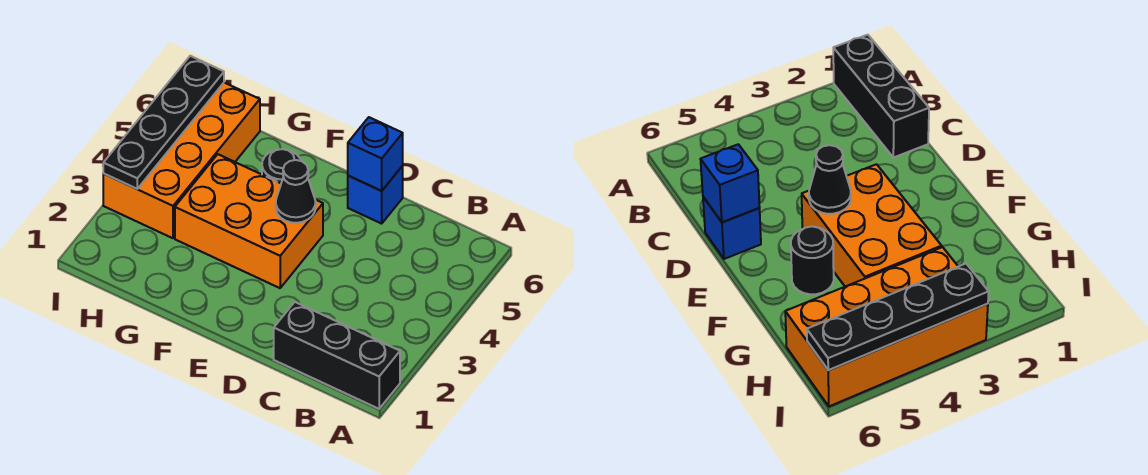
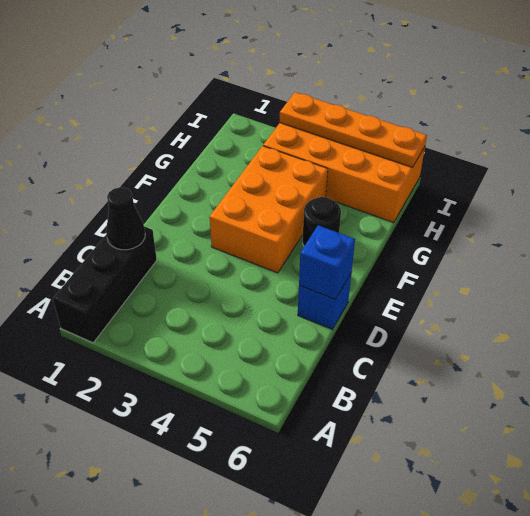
black cone E4 level 2 -> black cone C1 level 2
black plate I3:I6 level 2 -> orange plate I3:I6 level 2

